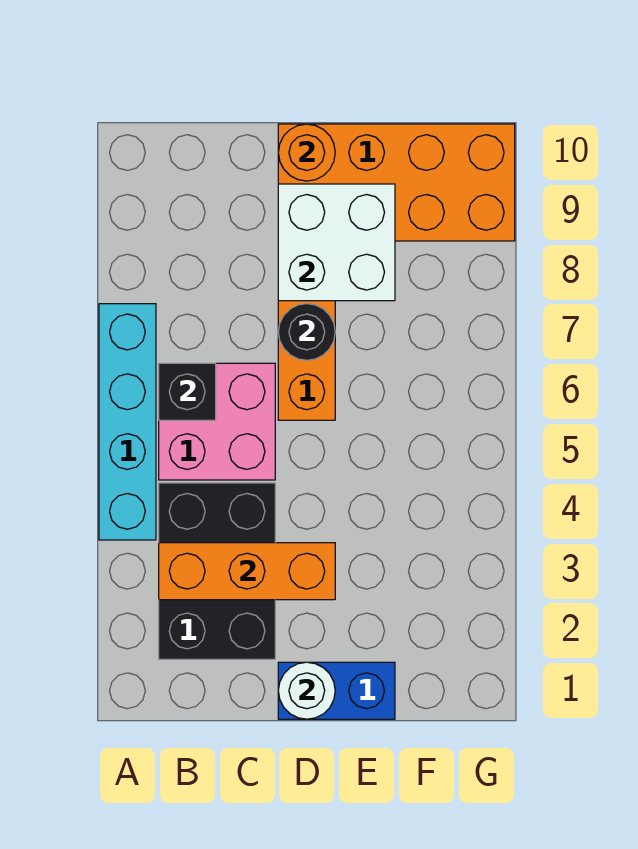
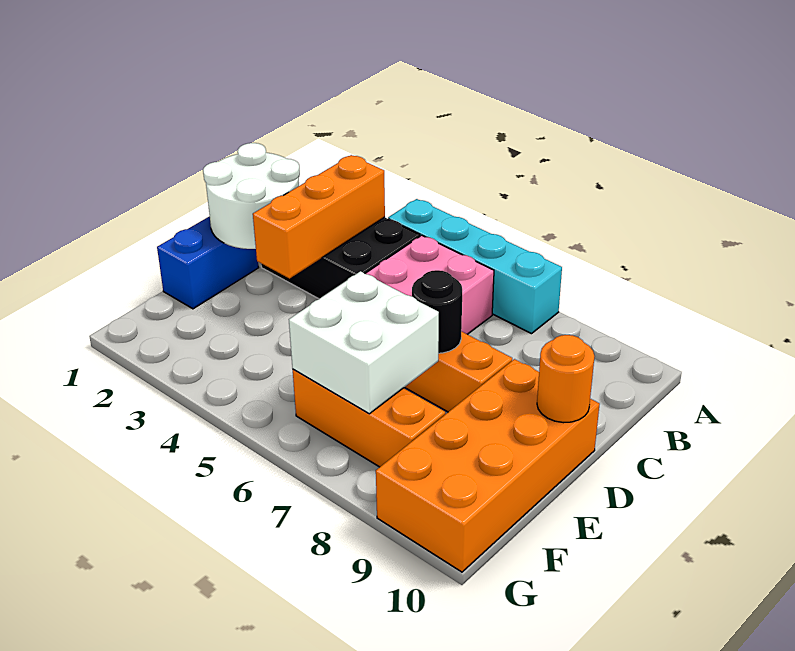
black brick B6 level 2 -> none
white round brick D1 level 2 -> white round brick C1:D2 level 2
white brick D8:E9 level 2 -> white brick E6:F7 level 2
none -> orange brick F6:F8 level 1

